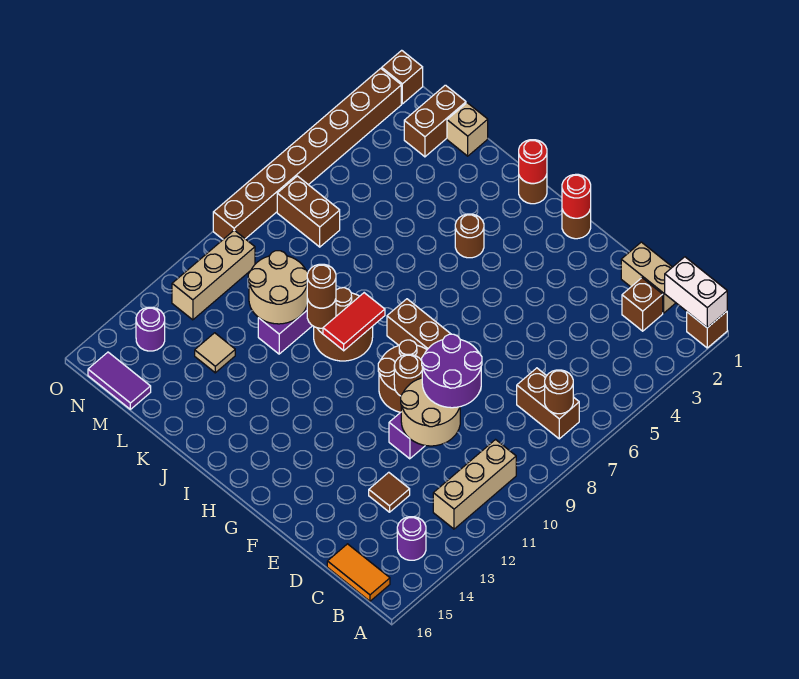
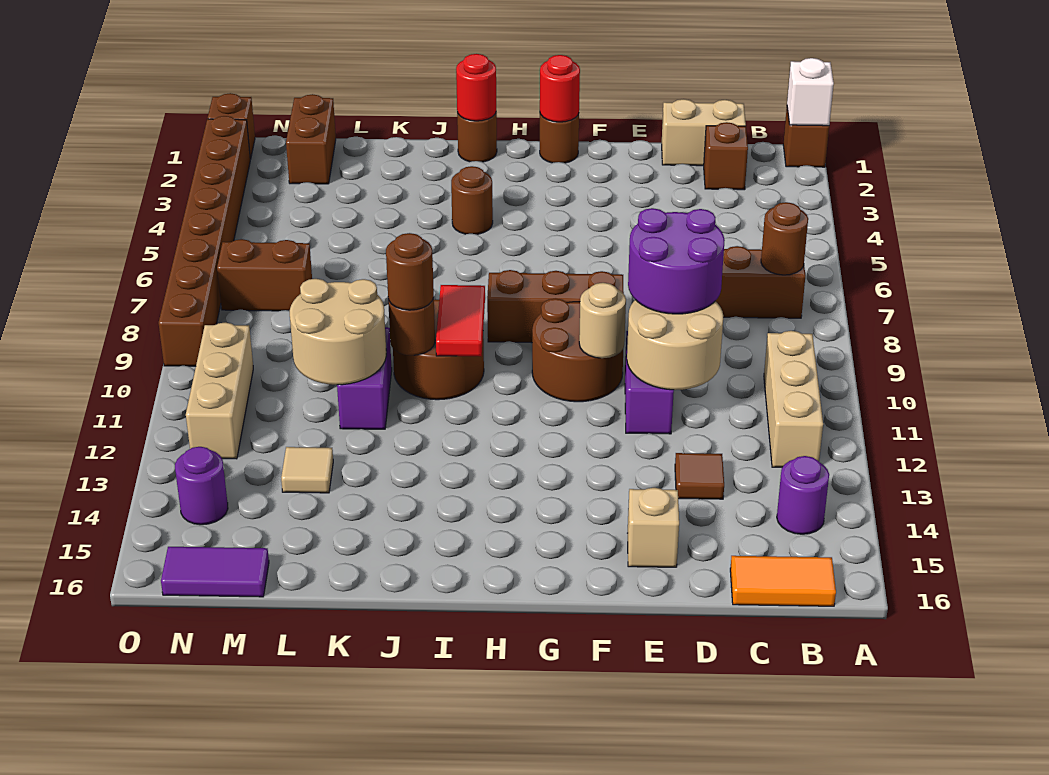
white brick A1:B1 level 2 -> white brick A1 level 2
brown round brick F10 level 2 -> tan round brick F10 level 2
tan brick L1 level 1 -> tan brick E15 level 1

